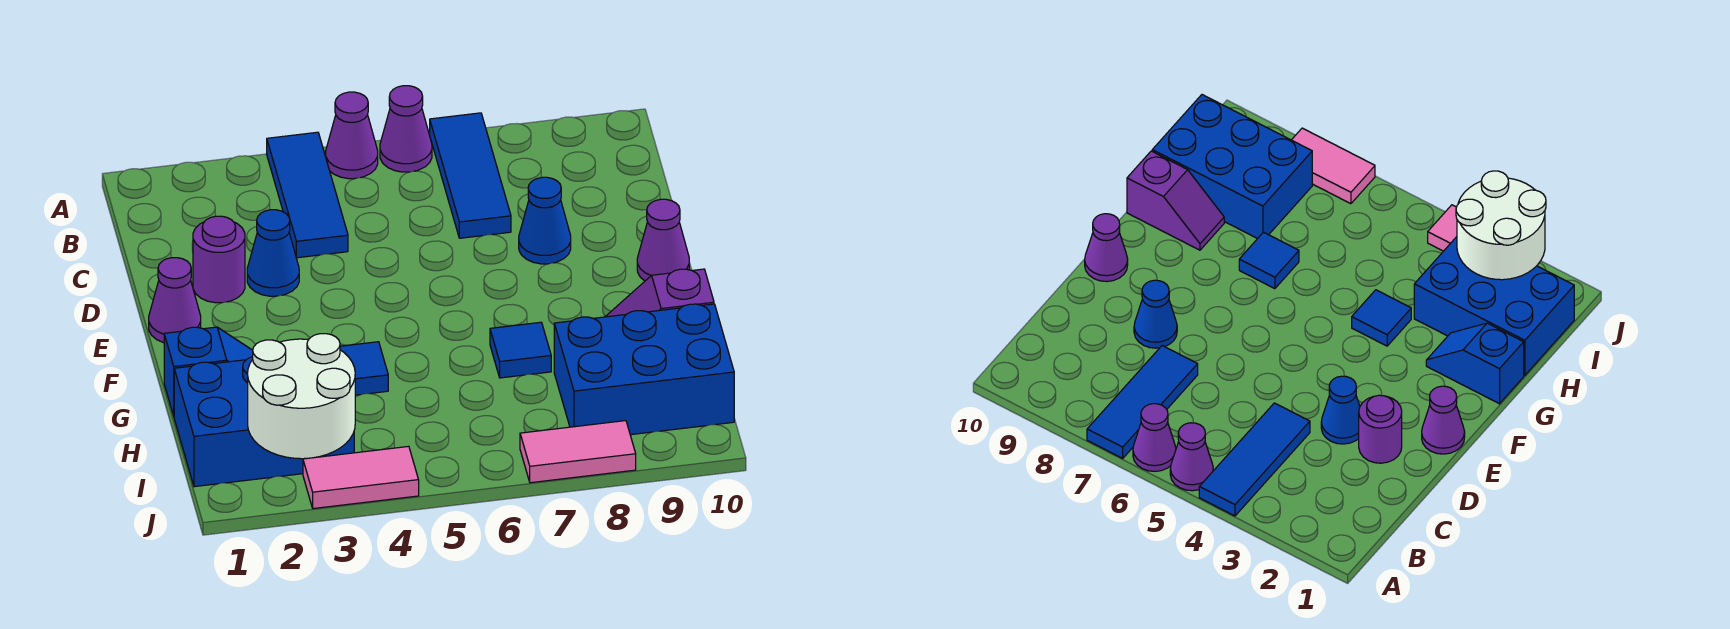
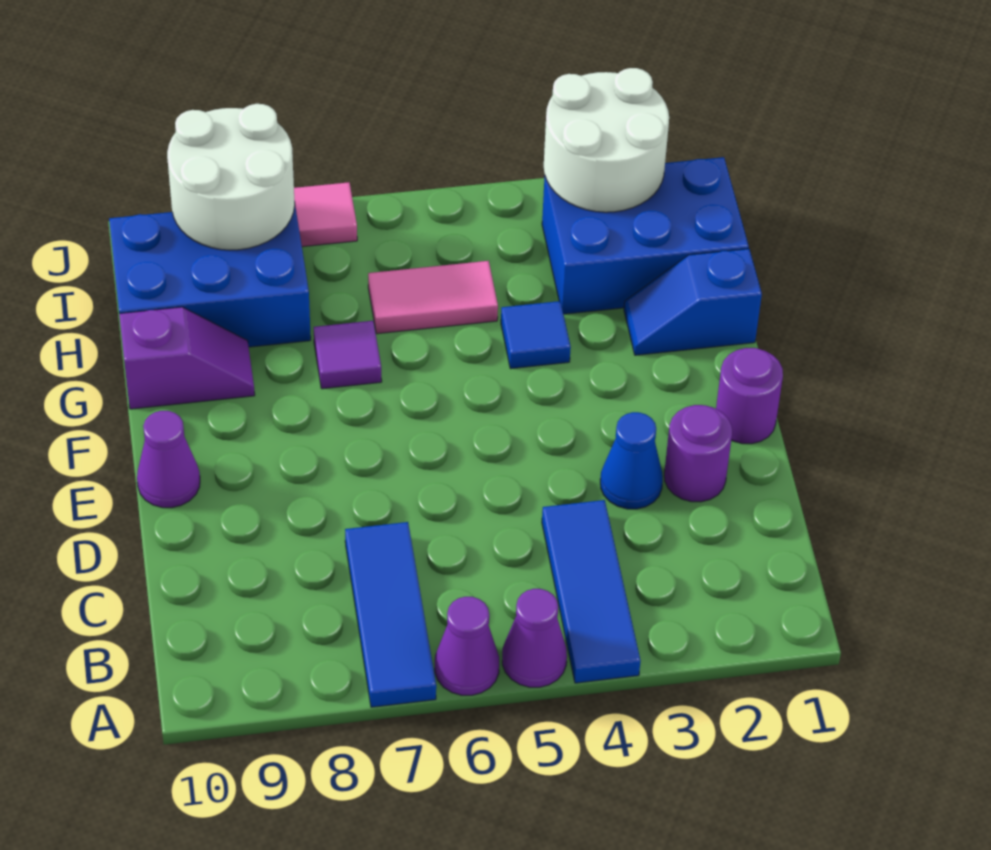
blue cone D8 level 1 -> none
purple cone E1 level 1 -> purple round brick E1 level 1
blue tile G7 level 1 -> purple tile G7 level 1
none -> white round brick I8:J9 level 2
pink tile J3:J4 level 1 -> pink tile H5:H6 level 1

